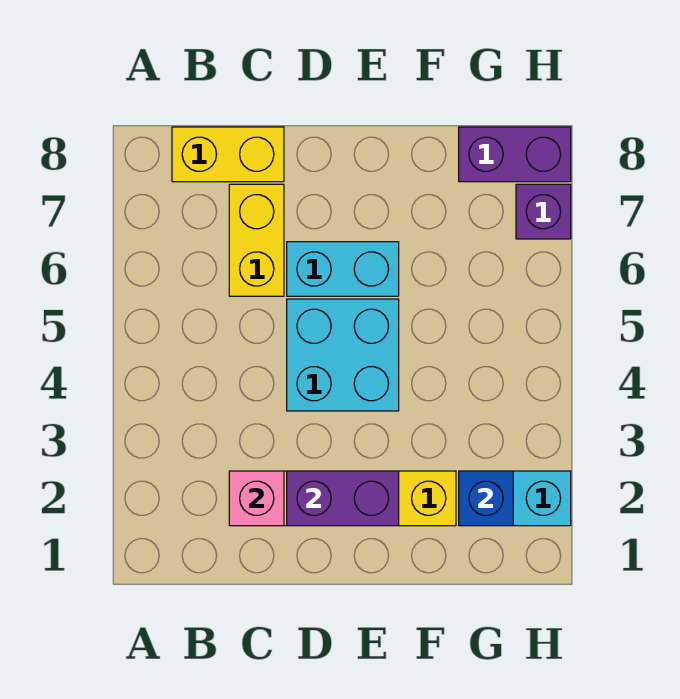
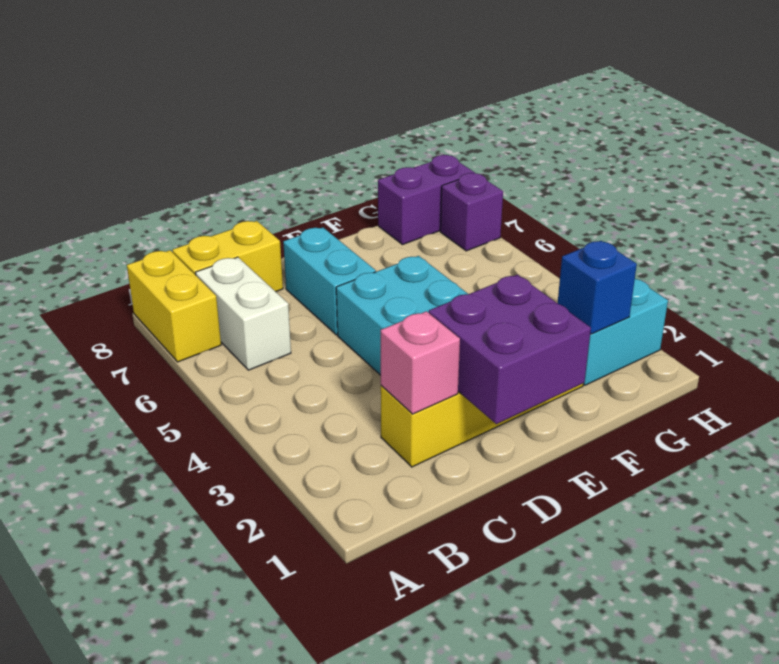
none -> white brick B6:B7 level 1
yellow brick C6:C7 level 1 -> yellow brick A7:A8 level 1
purple brick D2:E2 level 2 -> purple brick D1:E2 level 2
cyan brick D6:E6 level 1 -> cyan brick D6:D7 level 1

